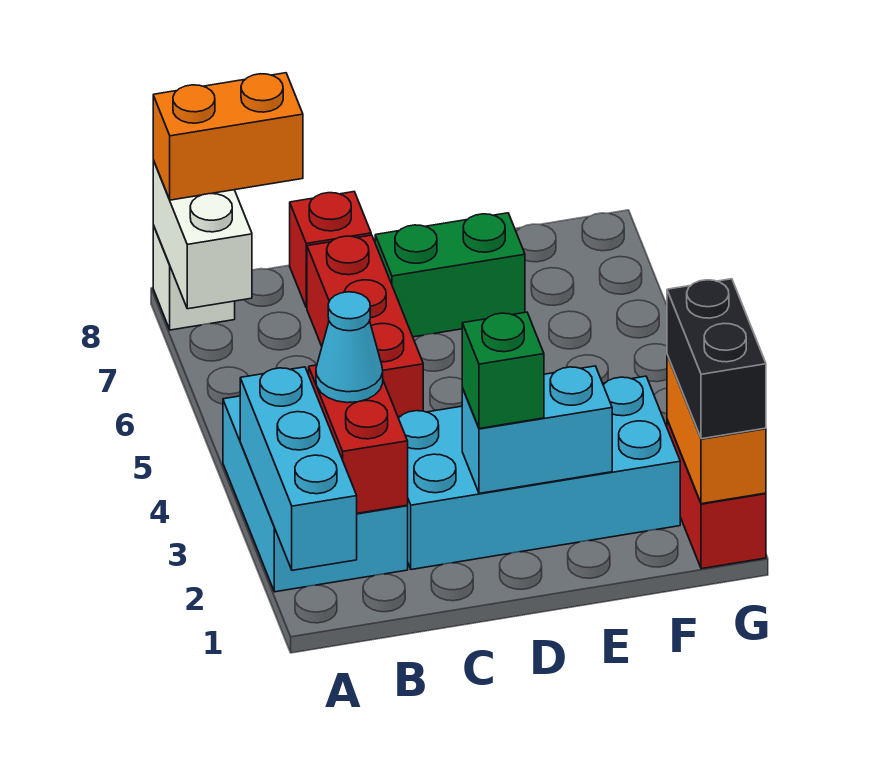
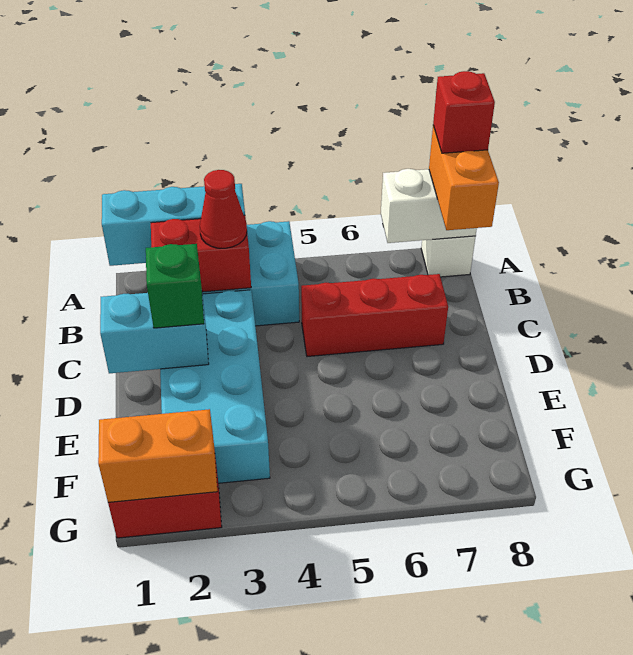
cyan cone B3 level 3 -> red cone B3 level 3
red brick C8 level 1 -> red brick A8 level 4
cyan brick D2:E2 level 2 -> cyan brick D1:D2 level 2
green brick D7:E7 level 1 -> none
black brick G1:G2 level 3 -> none

